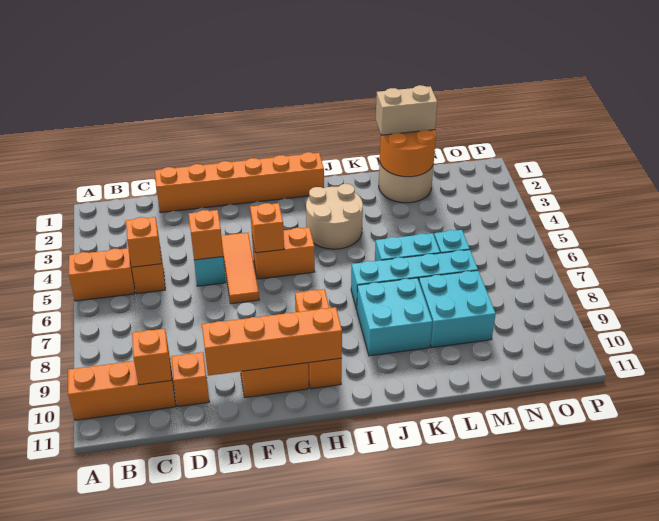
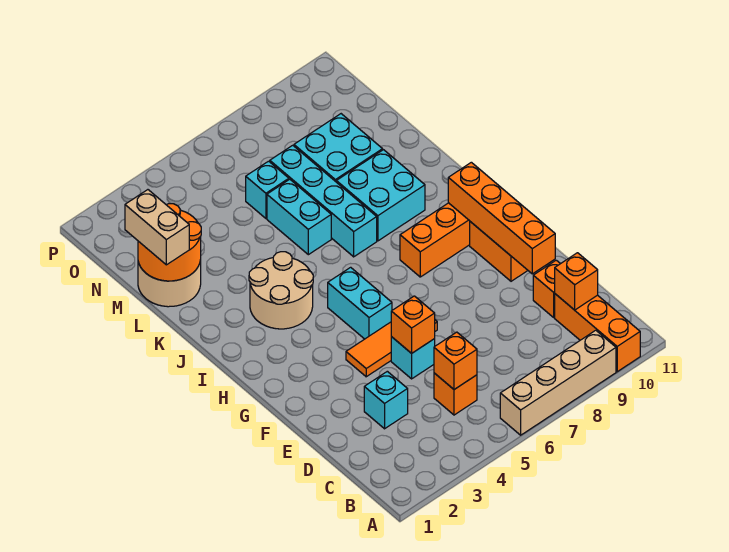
orange brick A5:B5 level 1 -> none
none -> tan brick A6:A9 level 1
orange brick D1:I1 level 1 -> none
none -> cyan brick D3 level 1
orange brick G5:H5 level 1 -> cyan brick G5:H5 level 1
orange brick G5 level 2 -> none

